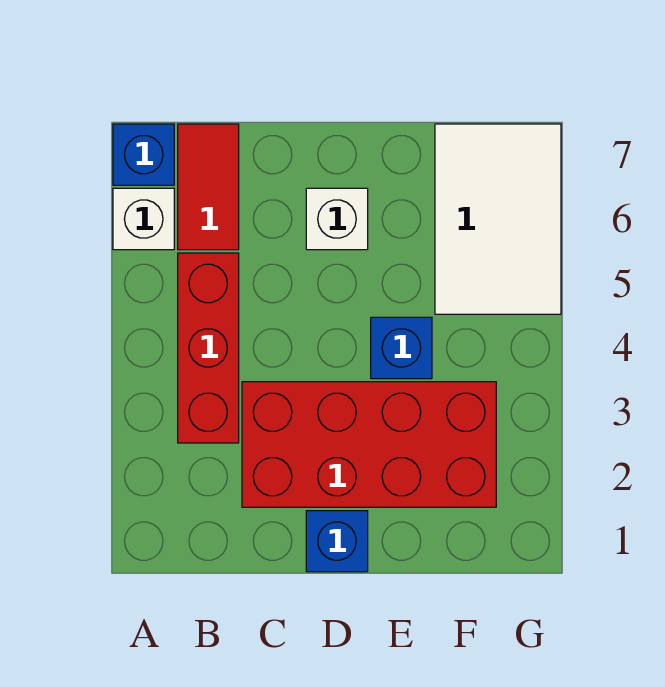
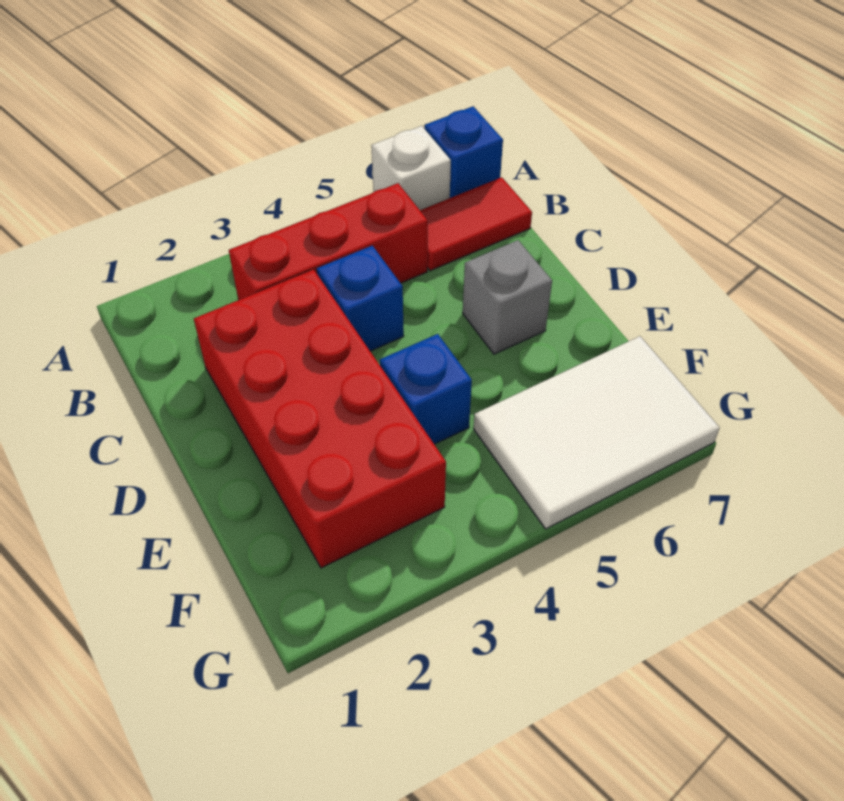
blue brick D1 level 1 -> blue brick C4 level 1
white brick D6 level 1 -> grey brick D6 level 1

